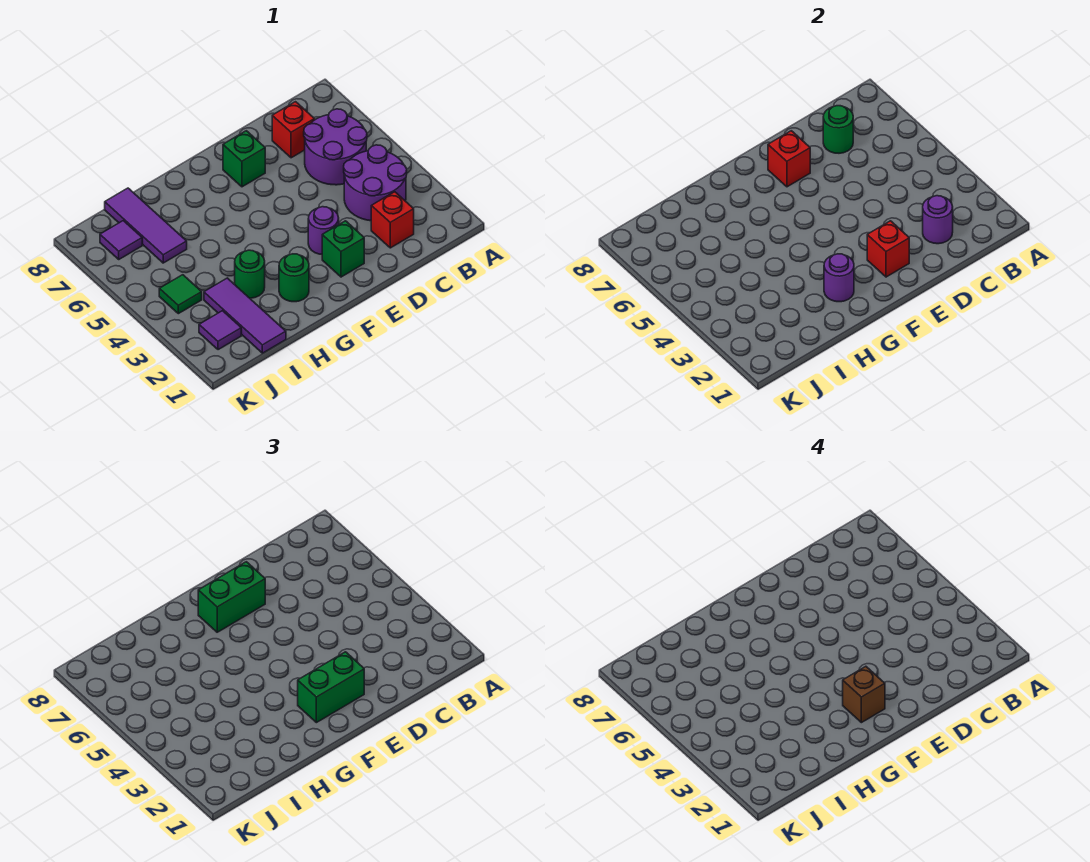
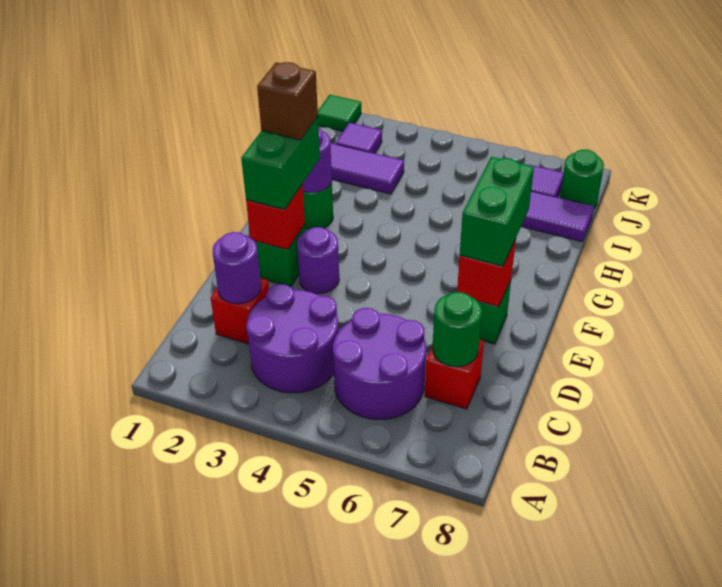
green round brick H3 level 1 -> green round brick J8 level 1
green tile J4 level 1 -> green tile K1 level 1

